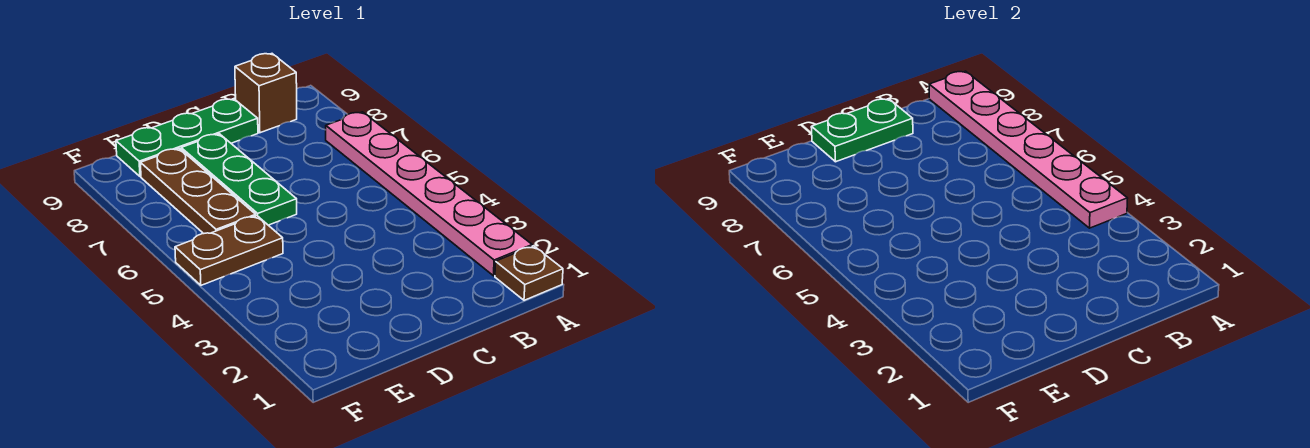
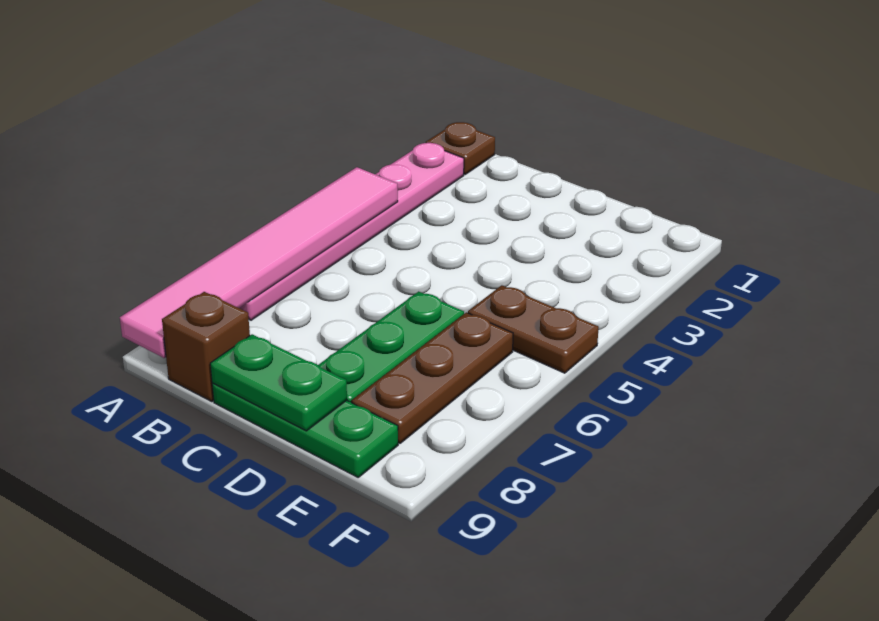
pink plate A4:A9 level 2 -> pink tile A4:A9 level 2

